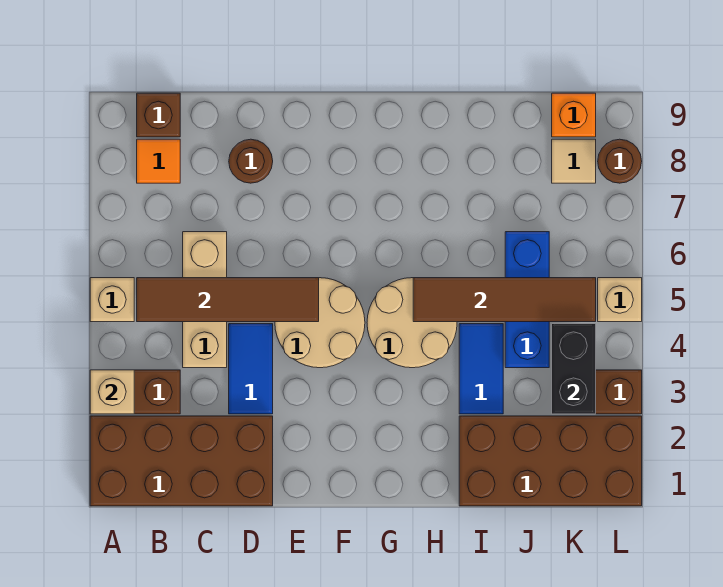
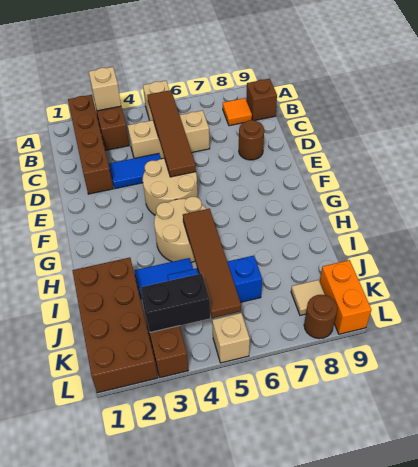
brown brick A1:D2 level 1 -> brown brick A2:D2 level 1
orange brick K9 level 1 -> orange brick K9:L9 level 1

